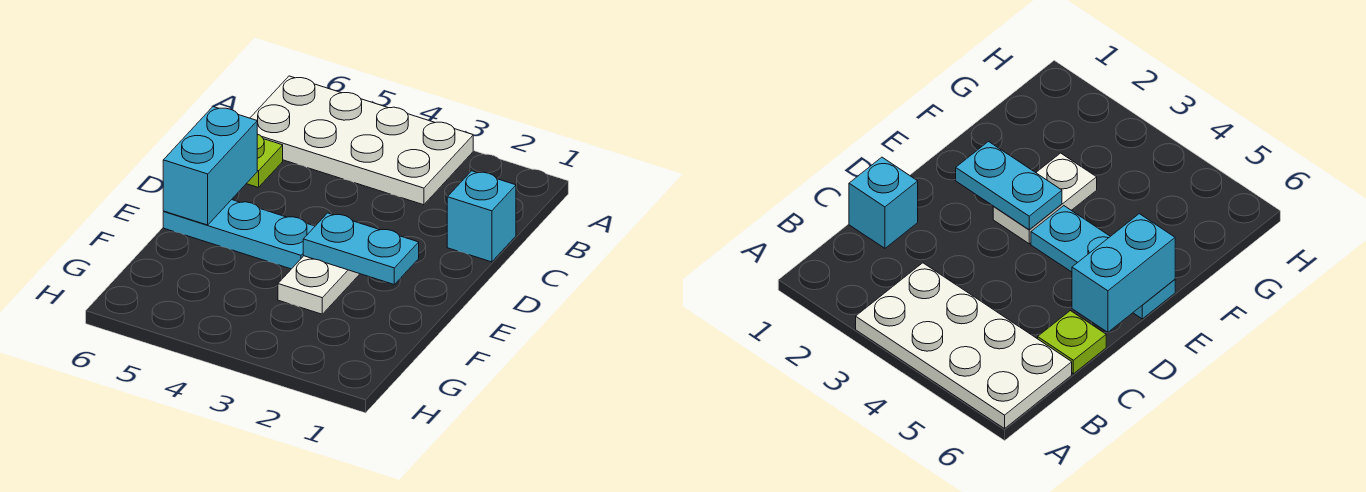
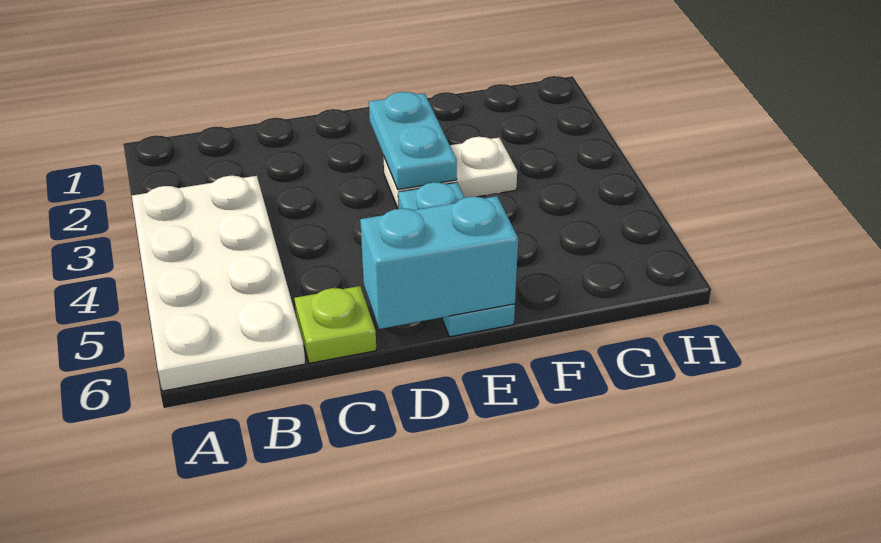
cyan brick C1 level 1 -> none

